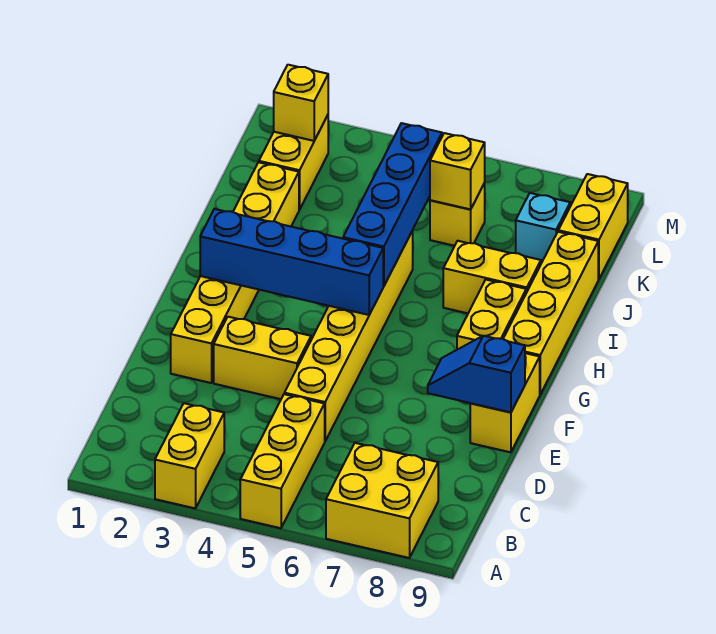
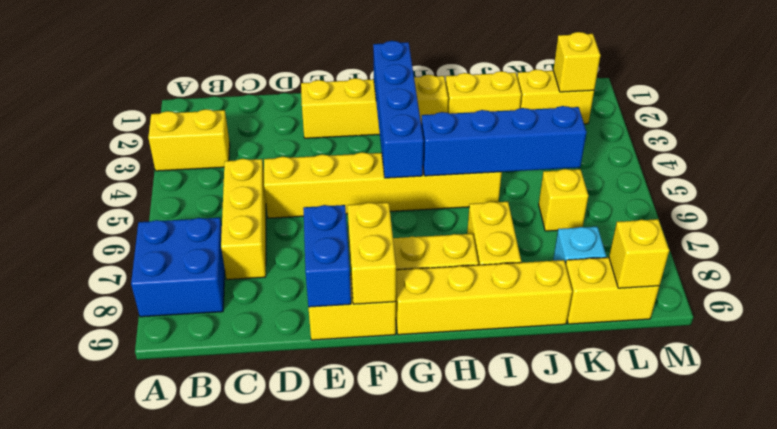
yellow brick A5:C5 level 1 -> yellow brick C5:C7 level 1
yellow brick A7:B8 level 1 -> blue brick A7:B8 level 1
yellow brick E3:E4 level 1 -> yellow brick F8:F9 level 2
blue slope E8:E9 level 2 top 9 -> blue brick E8:E9 level 2
yellow brick K6 level 2 -> yellow brick L9 level 2

